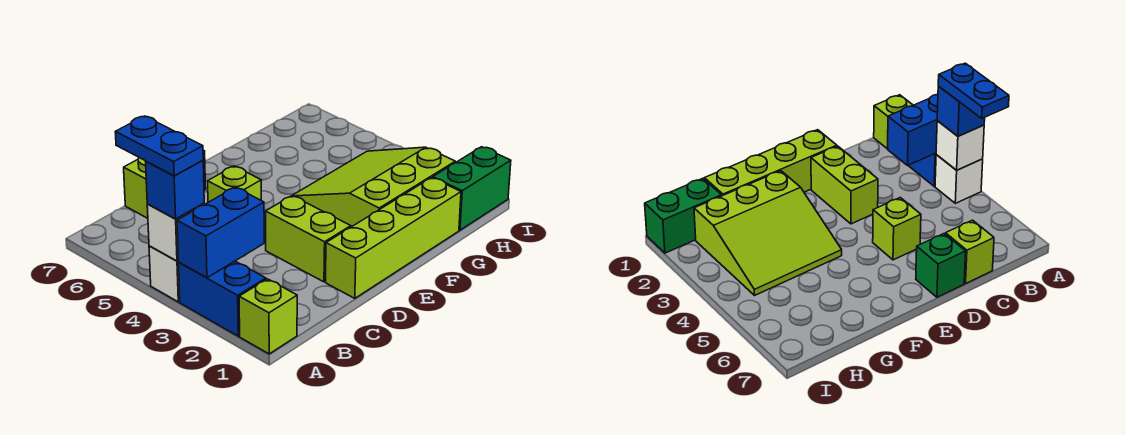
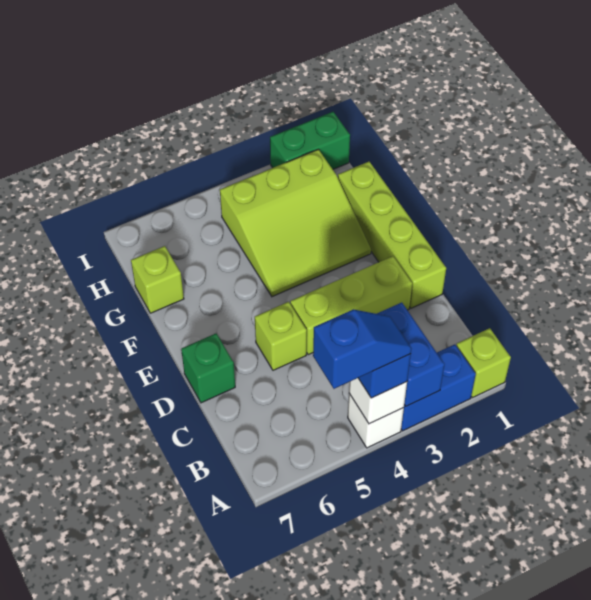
blue plate A4:A5 level 4 -> blue slope A4:A5 level 4 top 5
lime brick C7 level 1 -> lime brick G7 level 1
lime brick D2:D3 level 1 -> lime brick D2:D4 level 1
lime slope F2:H4 level 1 top 2 -> lime slope F2:H4 level 1 top H
green brick H1:I1 level 1 -> green brick I1:I2 level 1

